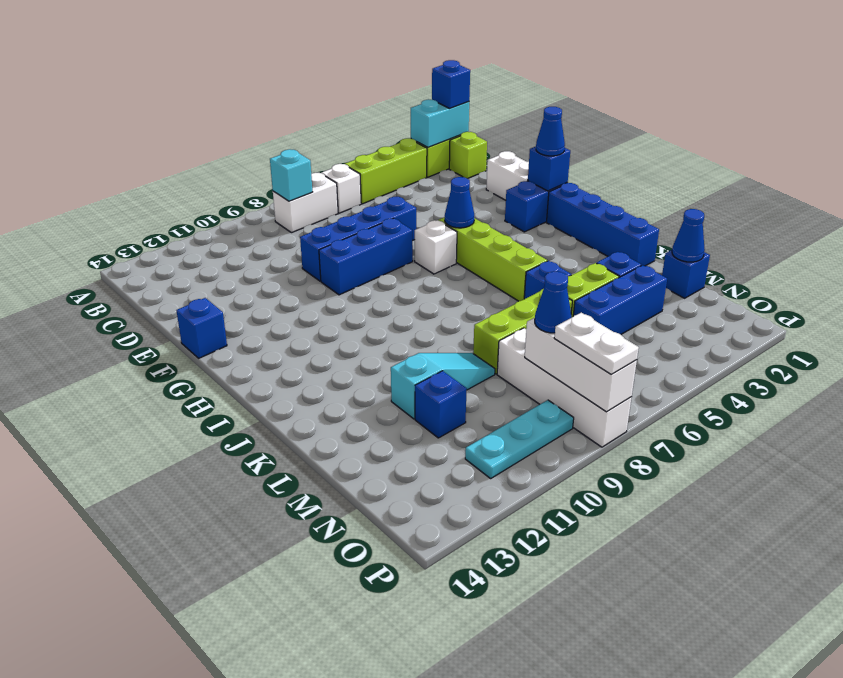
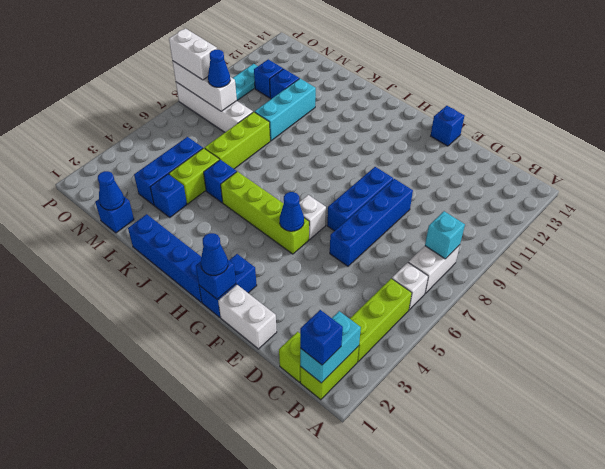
cyan slope L9:L11 level 1 top 11 -> cyan brick L9:L11 level 1
none -> blue brick N11 level 1
white plate O8:P8 level 3 -> white brick O8:P8 level 3

